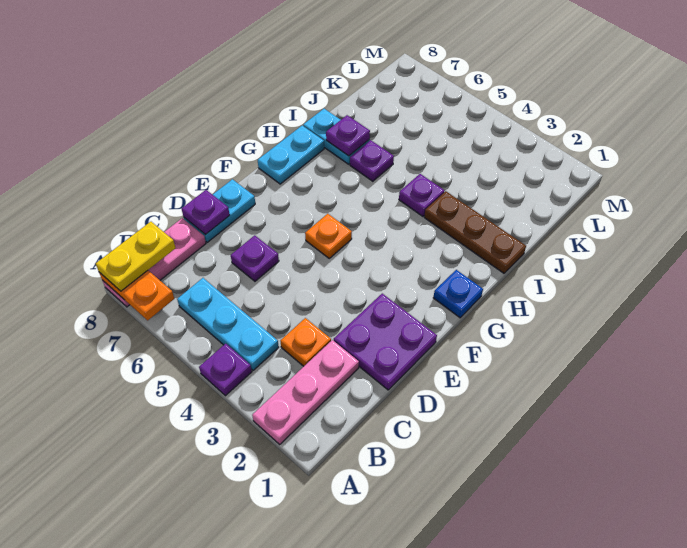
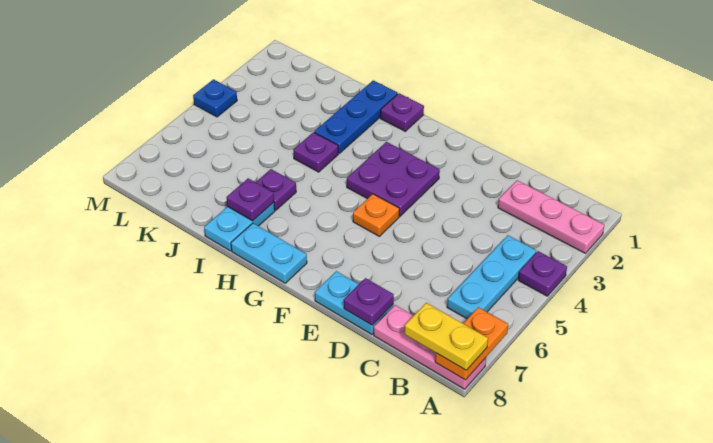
orange plate C3 level 1 -> none
purple plate D1:E2 level 1 -> purple plate F3:G4 level 1
purple plate D6 level 1 -> purple plate H1 level 1
blue plate G1 level 1 -> blue plate M4 level 1
brown plate I1:I3 level 1 -> blue plate I1:I3 level 1

